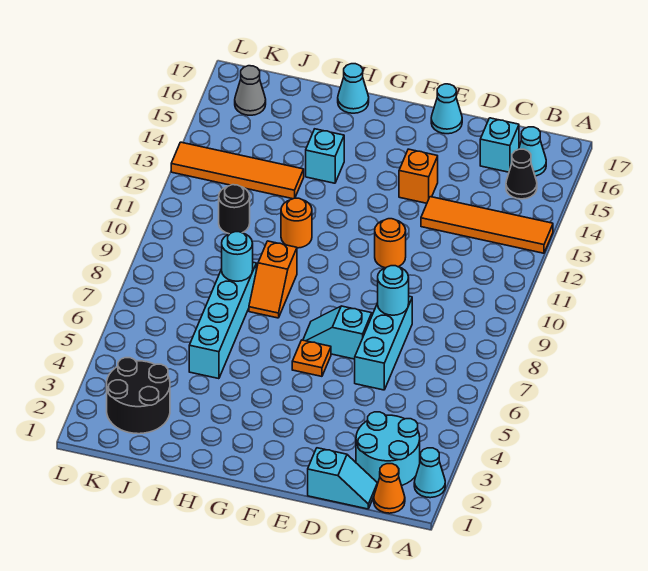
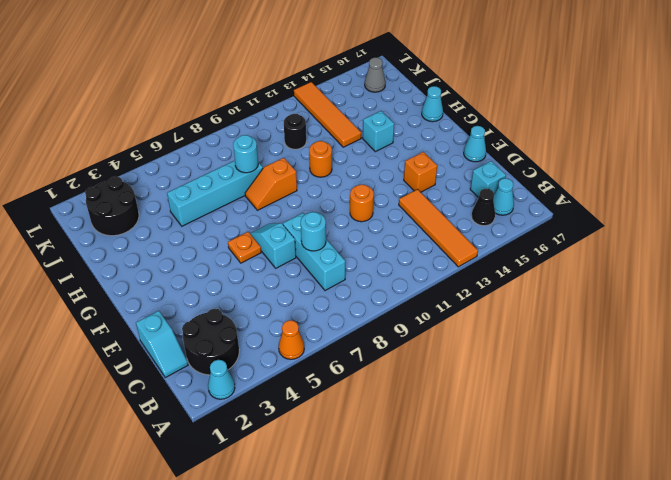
orange cone B1 level 1 -> orange cone A5 level 1
cyan round brick B2:C3 level 1 -> black round brick B2:C3 level 1
cyan brick D6:D8 level 1 -> cyan brick C8:E8 level 1

